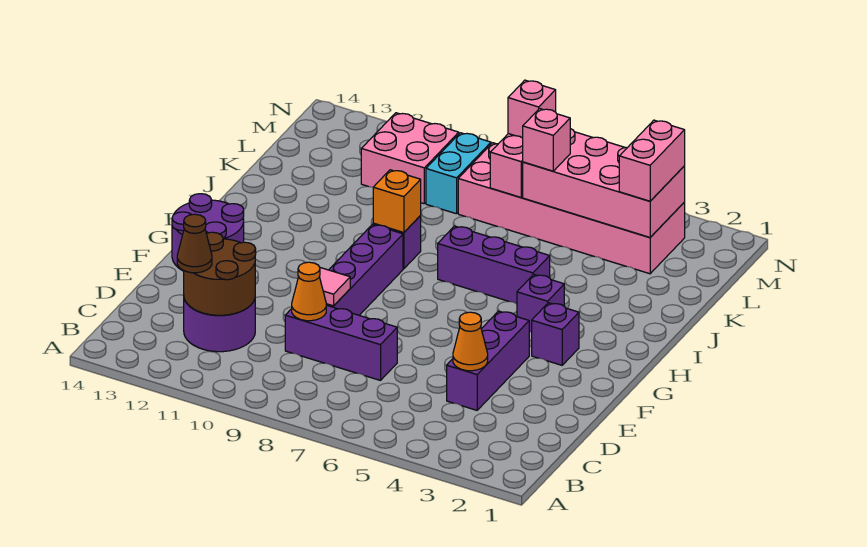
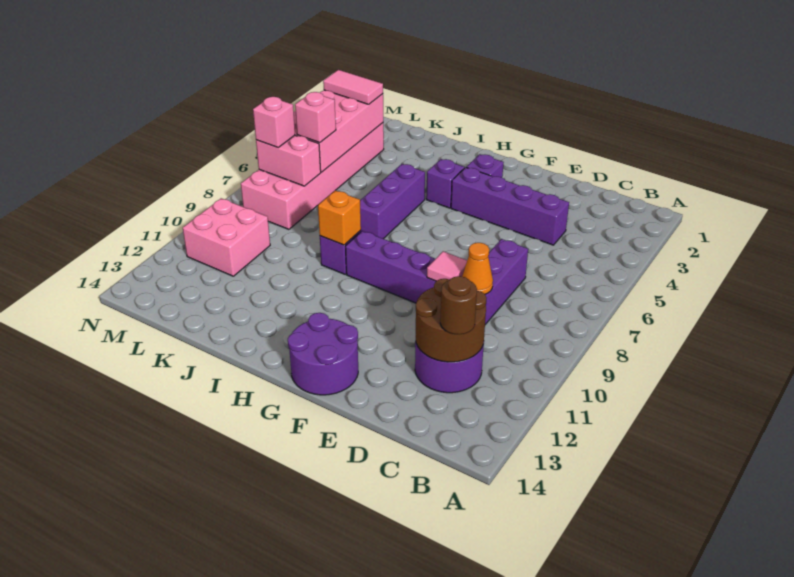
brown cone C12 level 3 -> brown round brick C12 level 3
purple brick D4:F4 level 1 -> purple brick D4:G4 level 1
orange cone D4 level 2 -> none
pink brick L3:M3 level 3 -> pink tile L3:M3 level 3
cyan brick L9:M9 level 1 -> none

